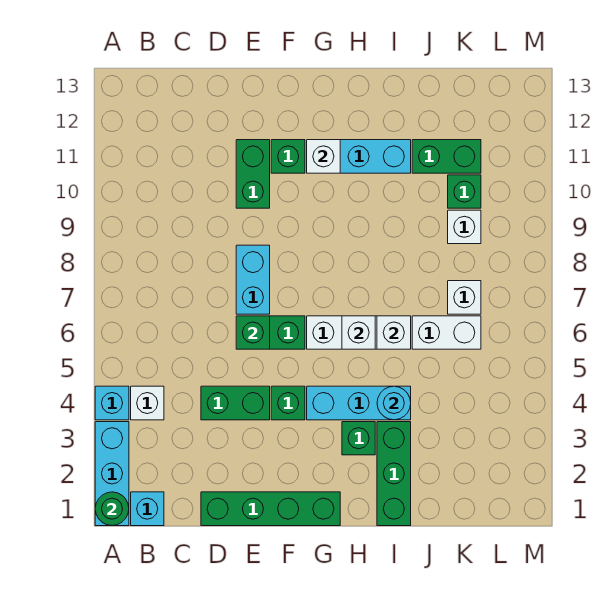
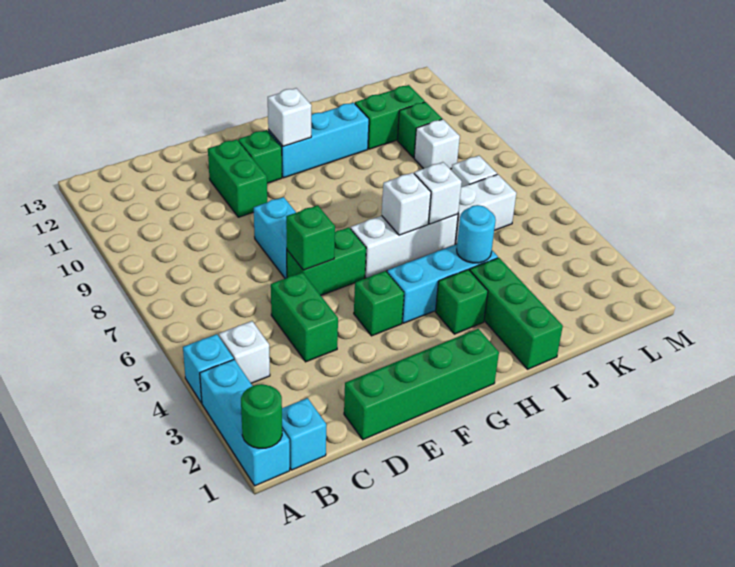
green brick D4:E4 level 1 -> green brick D4:D5 level 1

